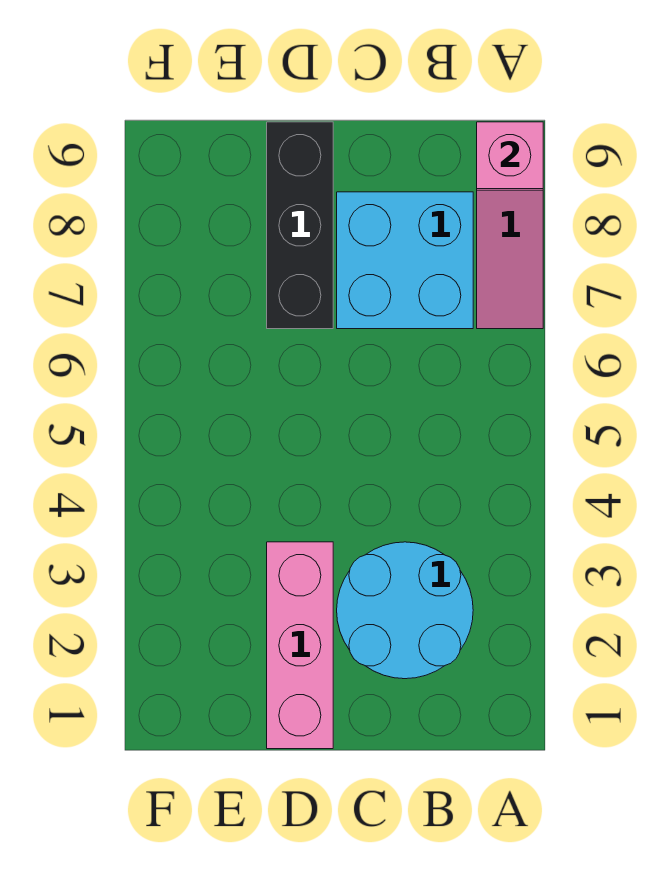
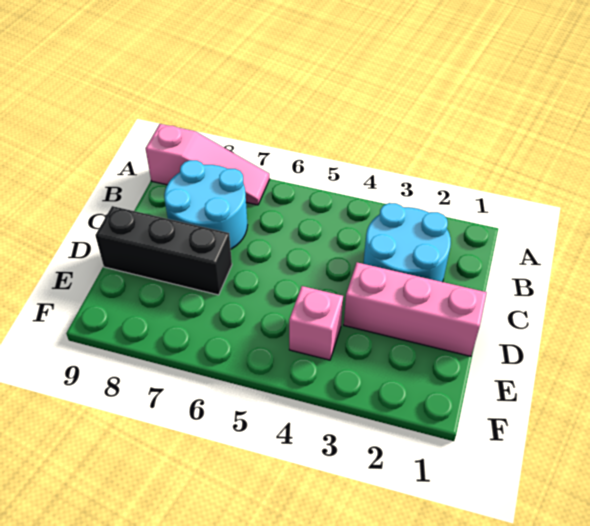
pink brick A9 level 2 -> pink brick E4 level 1
cyan brick B7:C8 level 1 -> cyan round brick B7:C8 level 1

